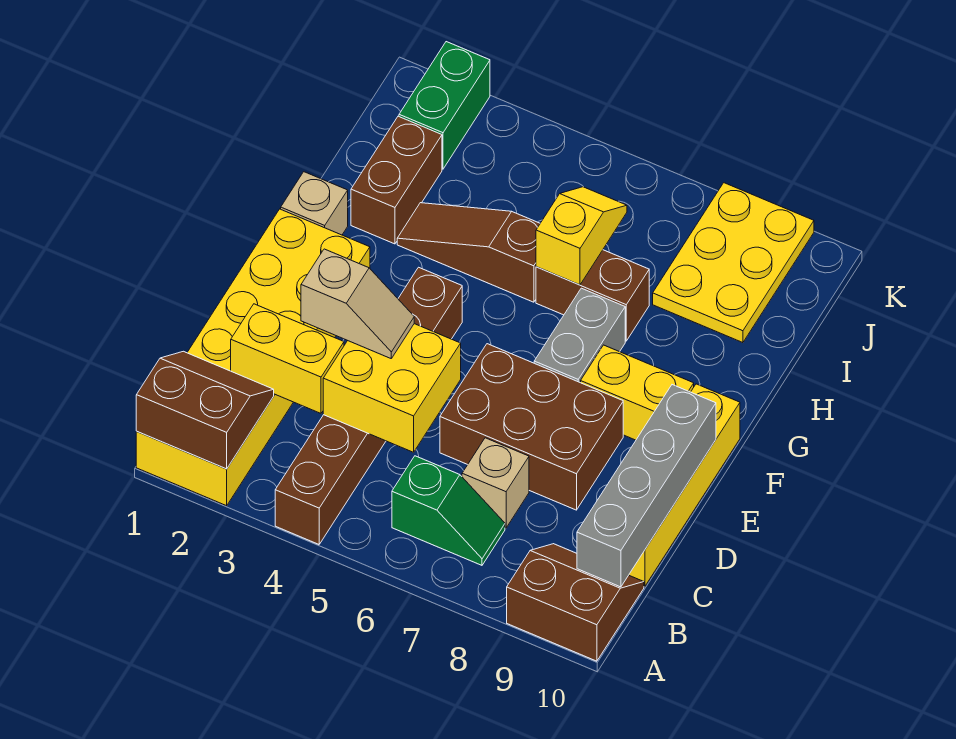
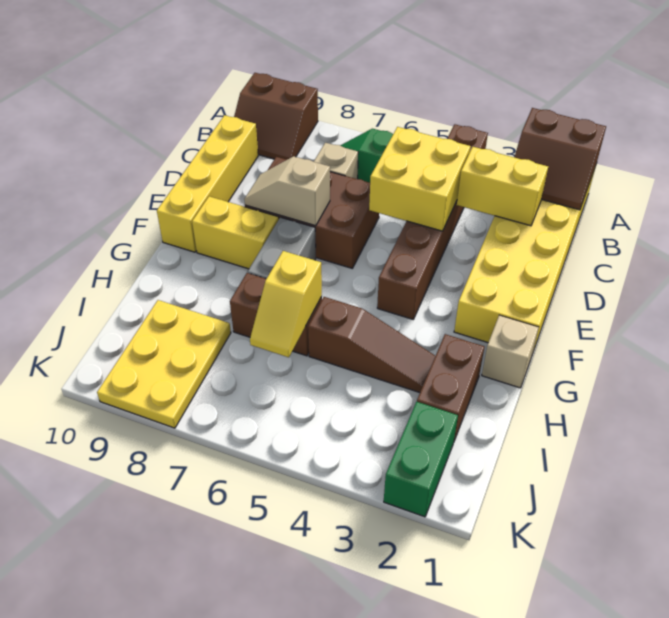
grey brick B10:E10 level 2 -> none
tan slope D3:D4 level 3 top 3 -> tan slope E7:E8 level 2 top 7

